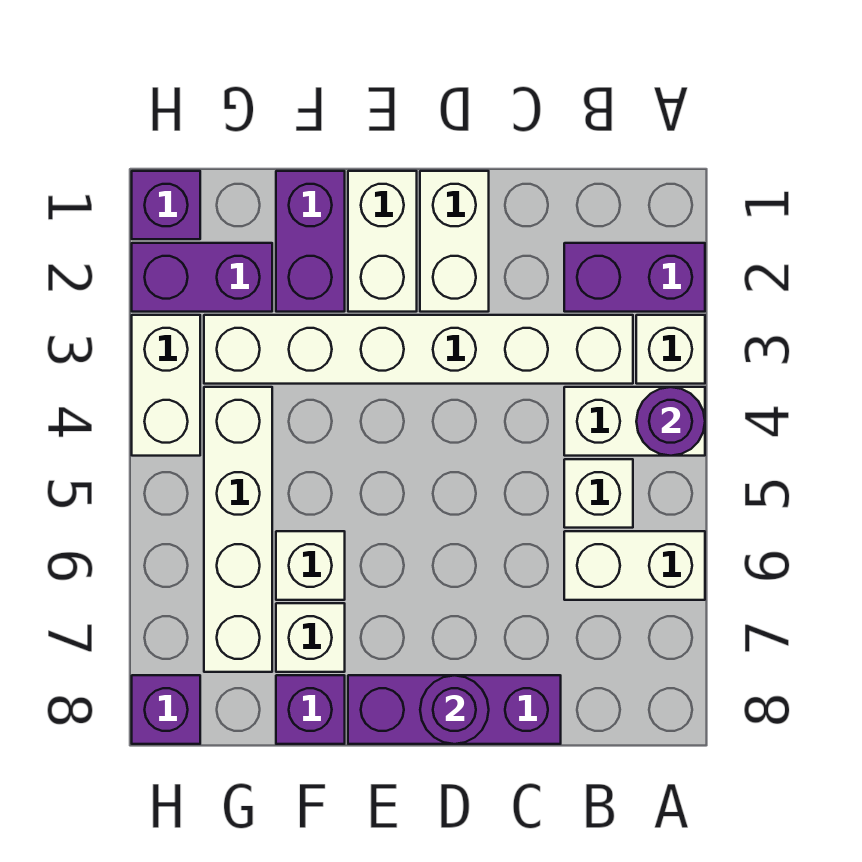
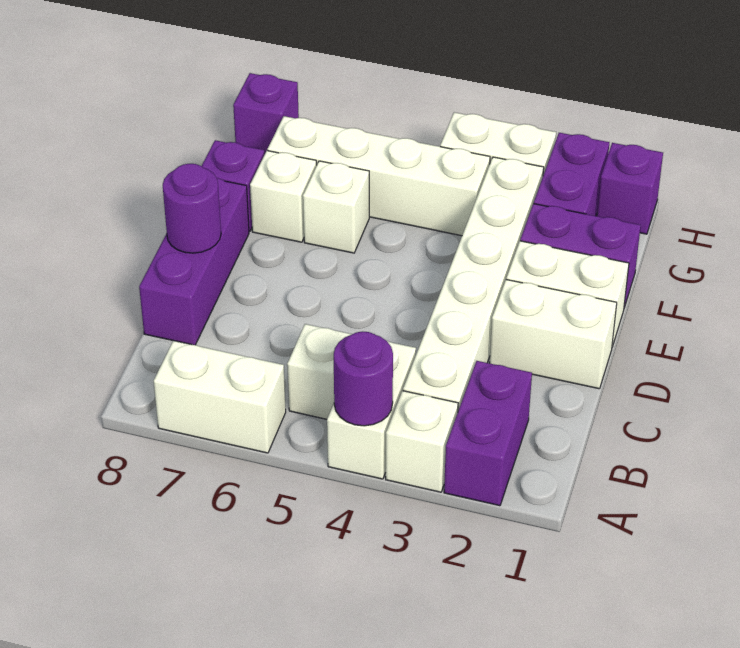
white brick A6:B6 level 1 -> white brick A6:A7 level 1

